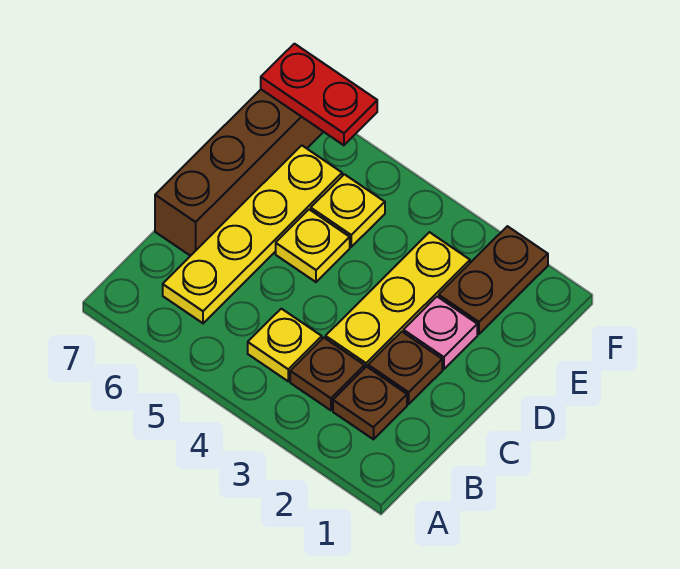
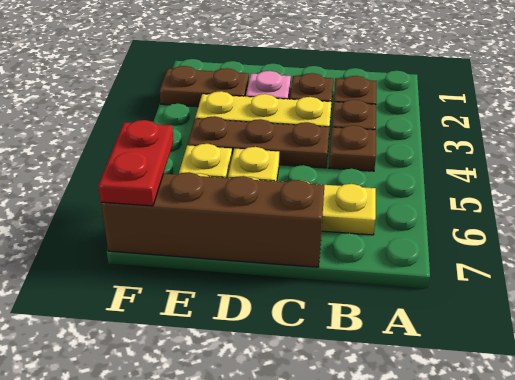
yellow plate B4 level 1 -> brown plate B4 level 1
none -> brown plate C4:E4 level 1

